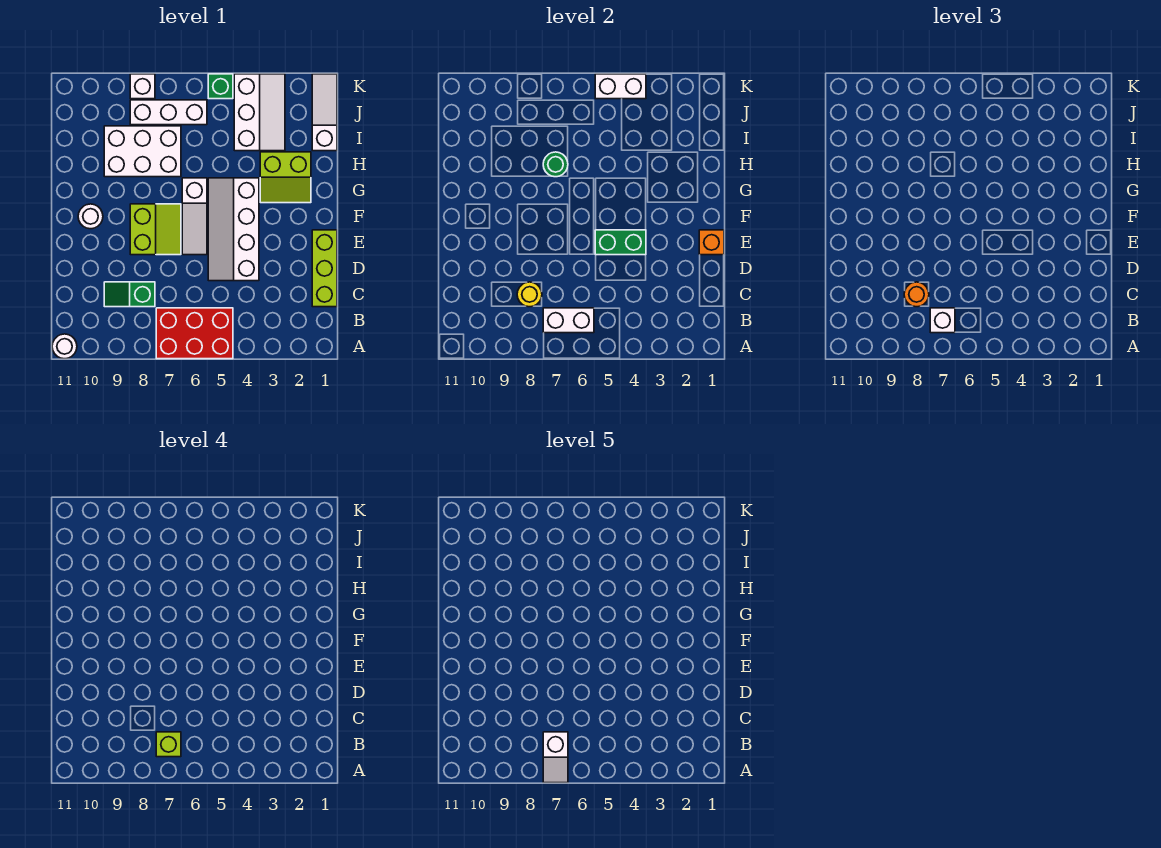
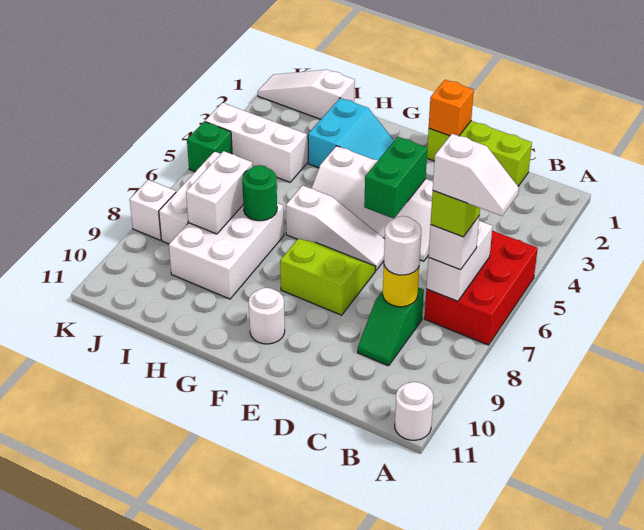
orange round brick C8 level 3 -> white round brick C8 level 3
lime slope G2:H3 level 1 top H -> cyan slope G2:H3 level 1 top H
white brick K4:K5 level 2 -> white brick I7:I8 level 2

